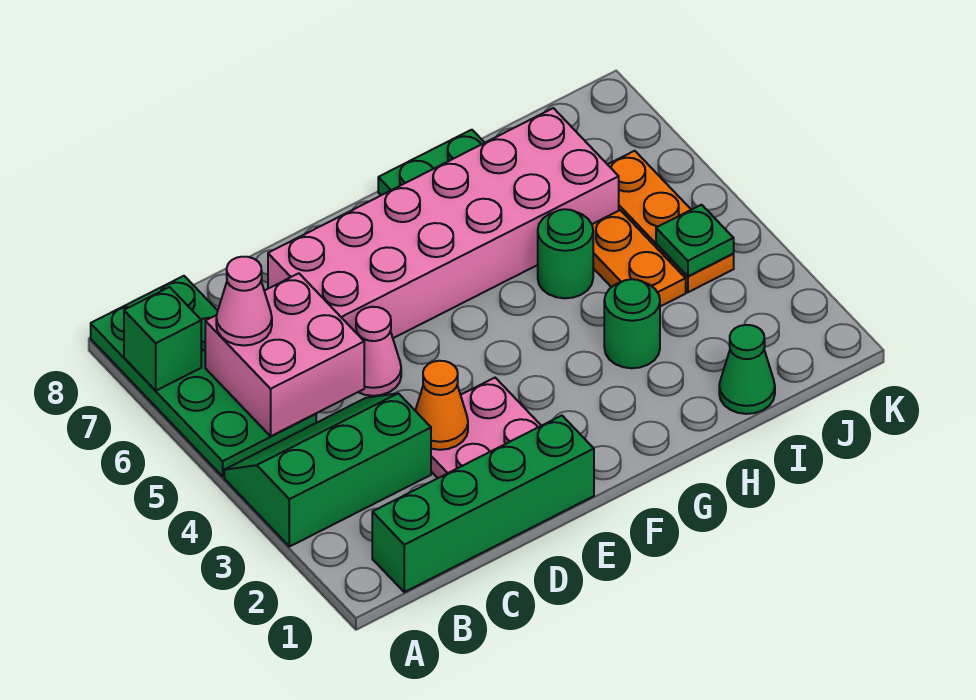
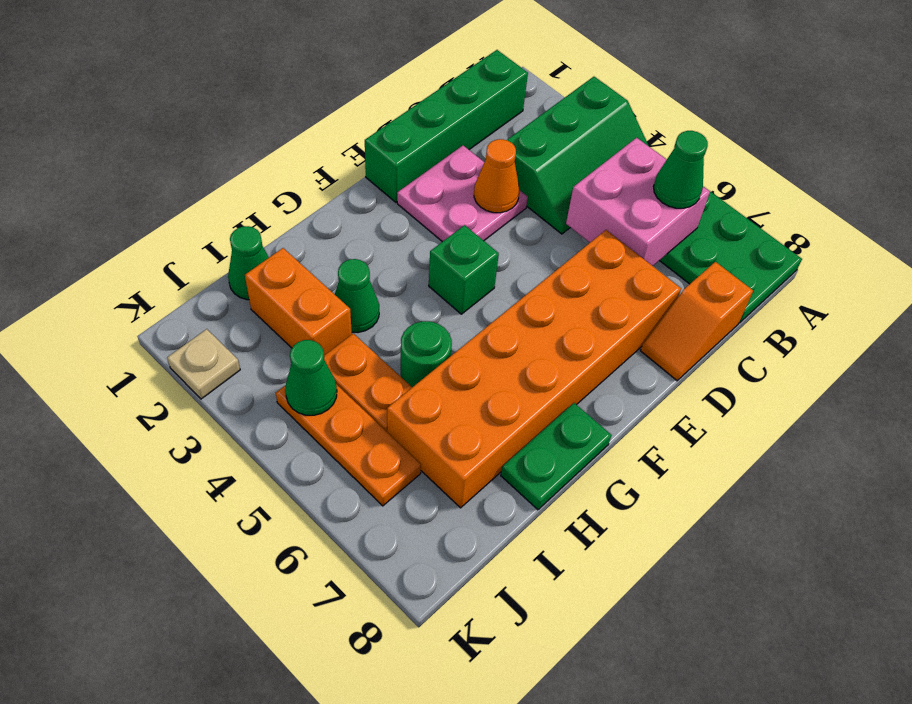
green brick A7 level 2 -> green brick F4 level 1
pink cone B6 level 3 -> green cone B6 level 3
none -> orange slope C8:D8 level 1 top C
pink cone D5 level 1 -> none
pink brick D6:I7 level 1 -> orange brick D6:I7 level 1
green round brick H3 level 1 -> green cone H3 level 1
none -> orange brick I2:I3 level 1
green plate J4 level 2 -> green cone J4 level 2
none -> tan plate K2 level 1

